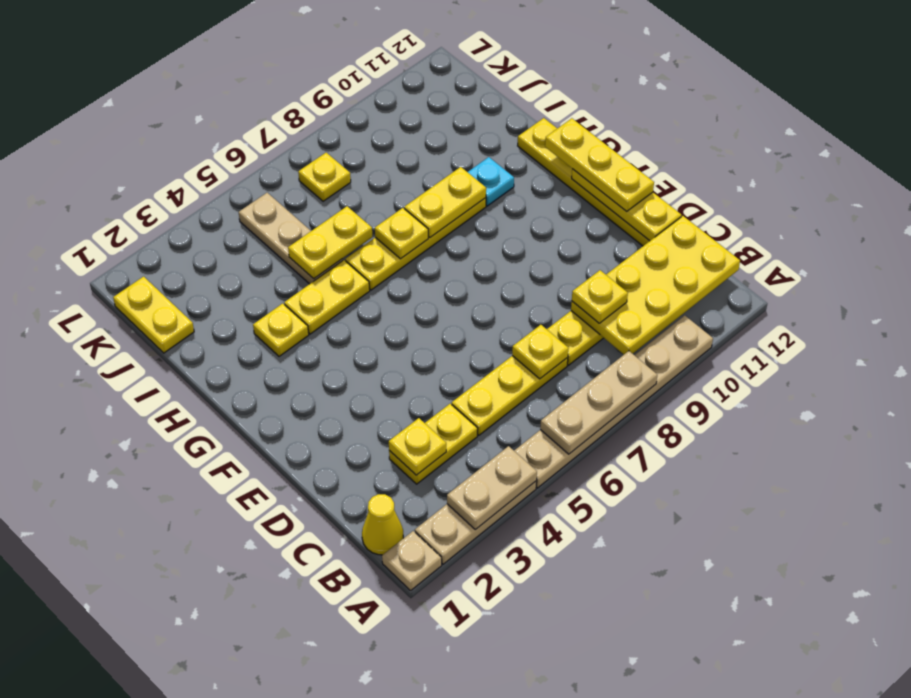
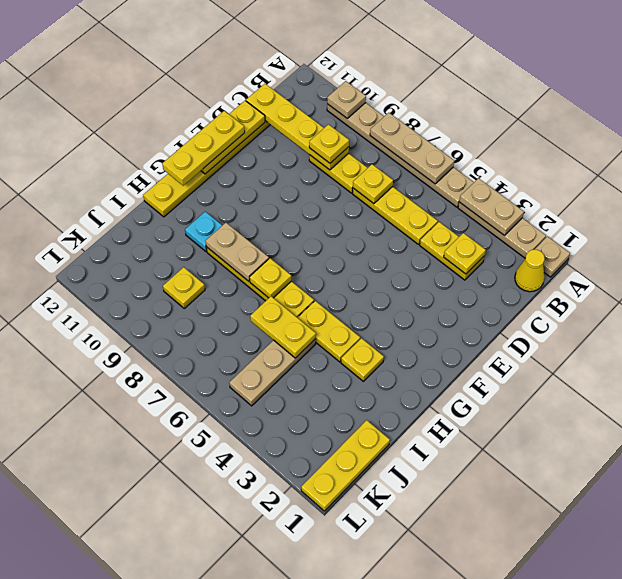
none -> tan plate A10 level 2
yellow plate B9:C12 level 2 -> yellow plate C9:C12 level 2
yellow plate H8:H9 level 2 -> tan plate H8:H9 level 2
yellow plate J1:K1 level 1 -> yellow plate J1:L1 level 1
yellow plate K7 level 1 -> yellow plate J9 level 1

